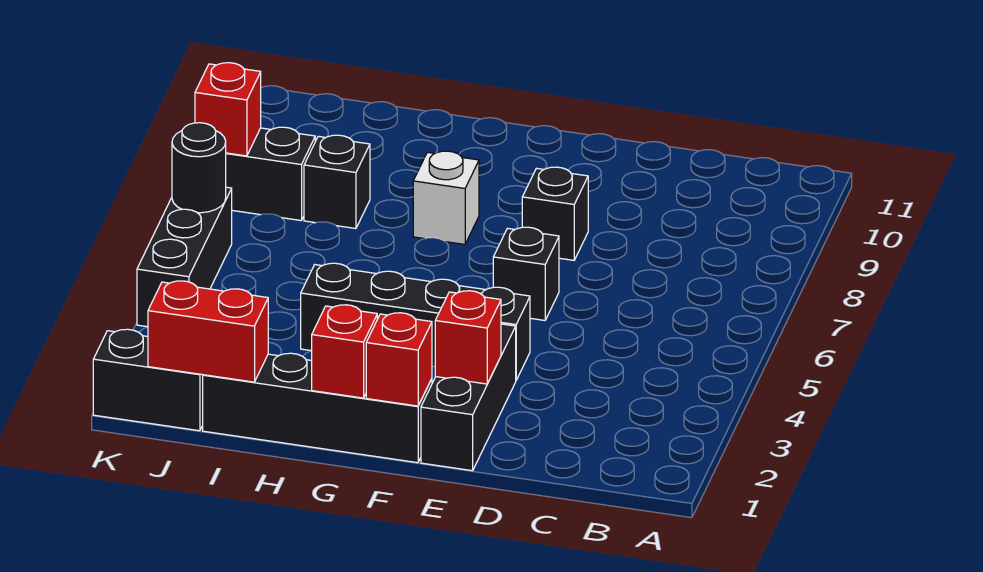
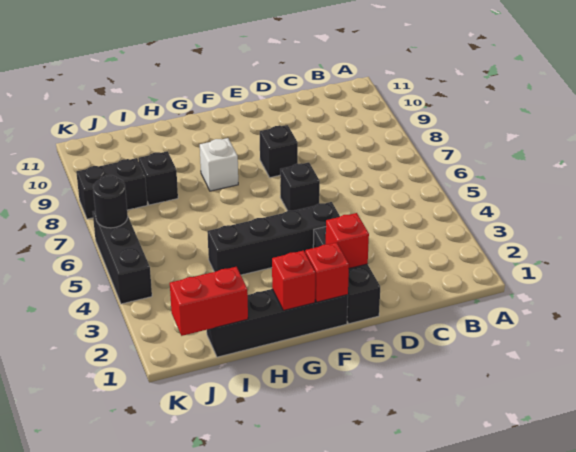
black brick J1:K1 level 1 -> none
red brick K8 level 2 -> none

